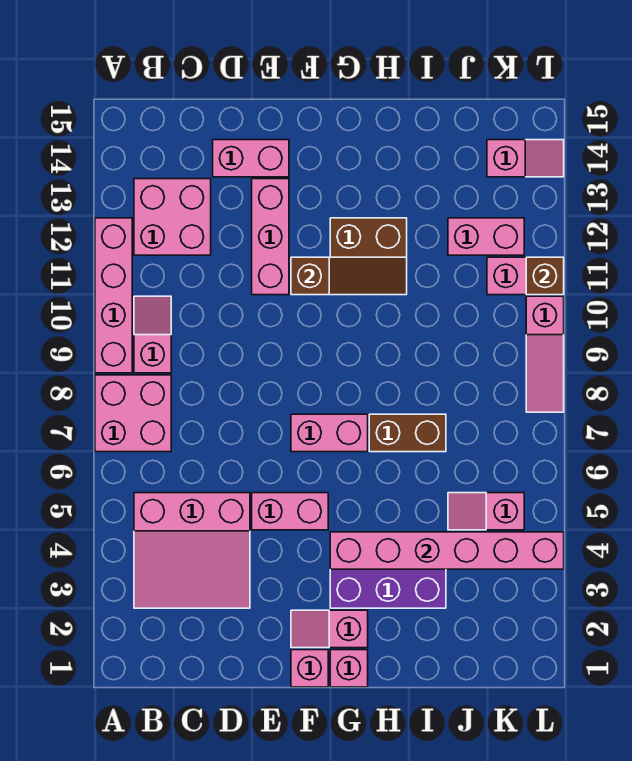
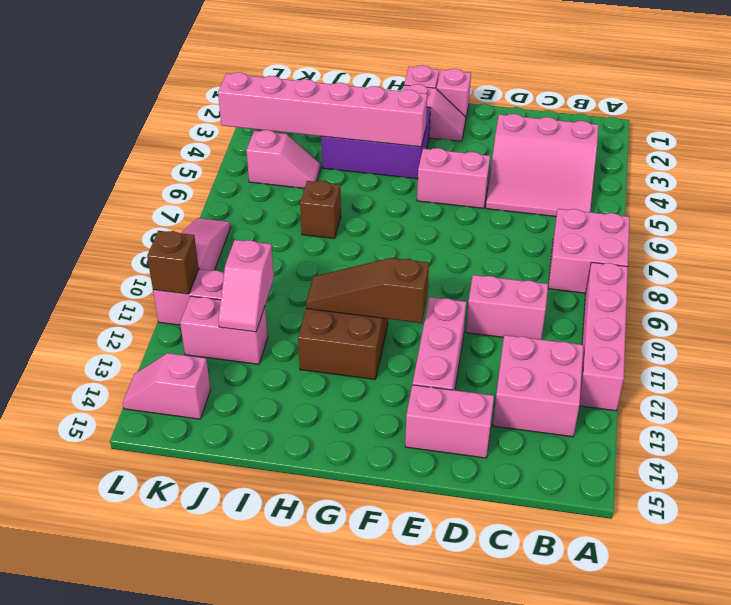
pink slope B3:D5 level 1 top 5 -> pink slope B3:D5 level 1 top 3
pink slope B9:B10 level 1 top 9 -> pink slope J11:J12 level 2 top 11
pink brick F7:G7 level 1 -> pink brick C10:D10 level 1
brown brick H7:I7 level 1 -> brown brick I7 level 1

